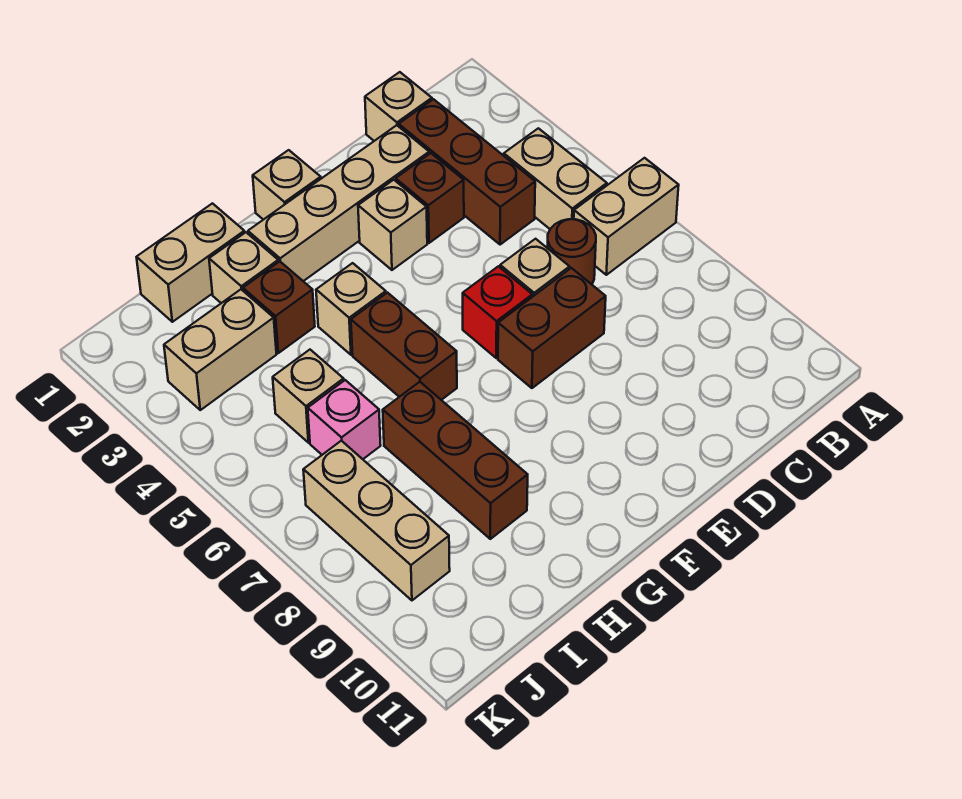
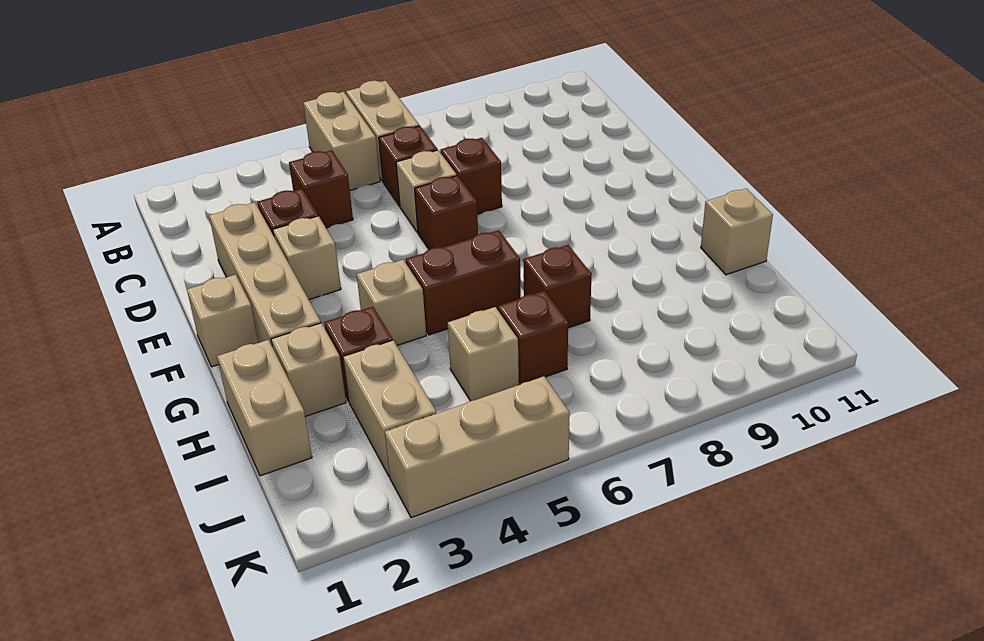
tan brick B4:B5 level 1 -> tan brick A5:B5 level 1
tan brick C1 level 1 -> tan brick H11 level 1
brown brick C2:C4 level 1 -> brown brick C4 level 1
brown round brick C6 level 1 -> brown brick C6 level 1
brown brick D7:E7 level 1 -> brown brick D7 level 1
red brick E6 level 1 -> brown brick E6 level 1
brown brick H7:H9 level 1 -> brown brick H7 level 1
pink brick I6 level 1 -> brown brick I6 level 1
tan brick J7:J9 level 1 -> tan brick K3:K5 level 1

